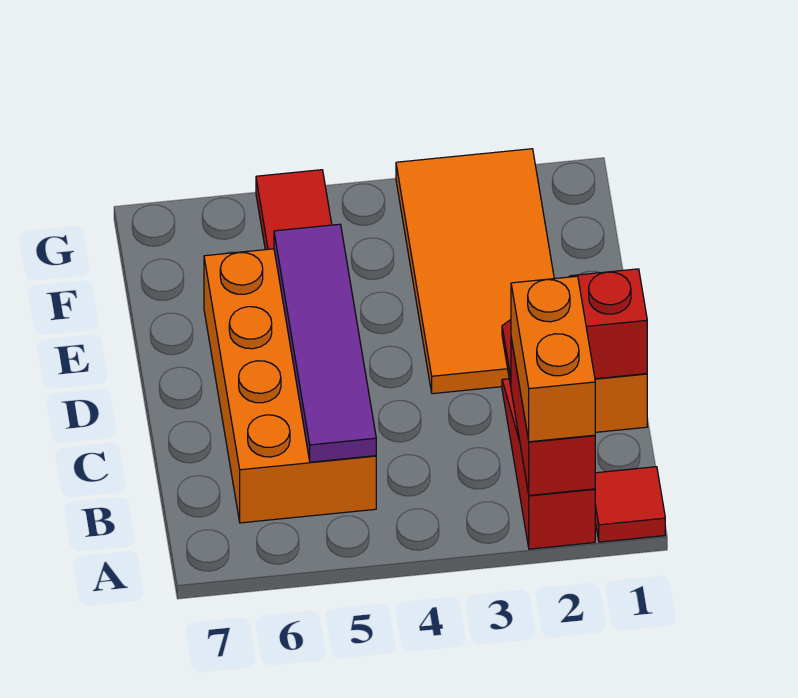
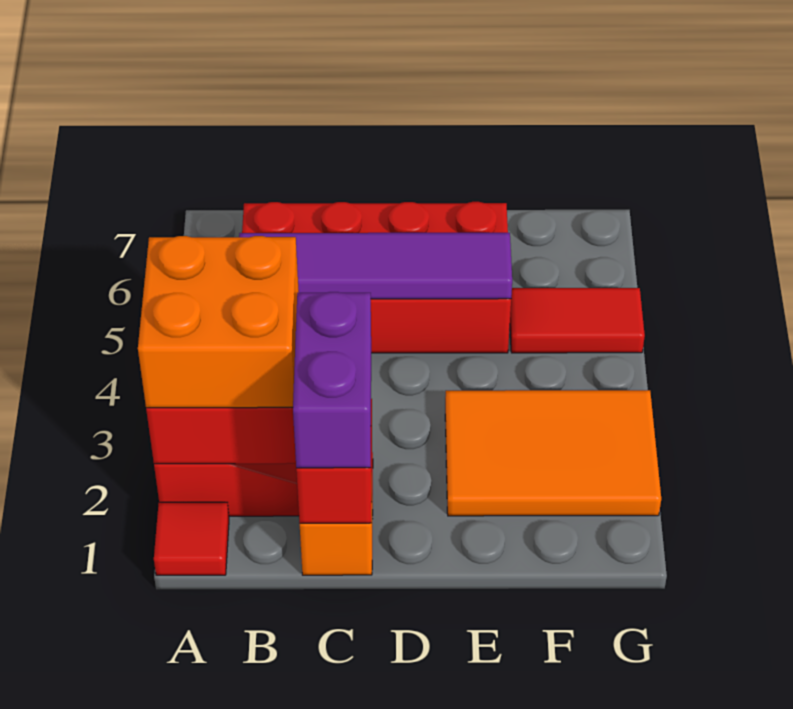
orange brick A2:B2 level 3 -> orange brick A2:B3 level 3
orange brick B5:E6 level 1 -> red brick B5:E6 level 1
none -> purple brick C1:C2 level 3
orange tile D2:G3 level 1 -> orange tile E2:G3 level 1

